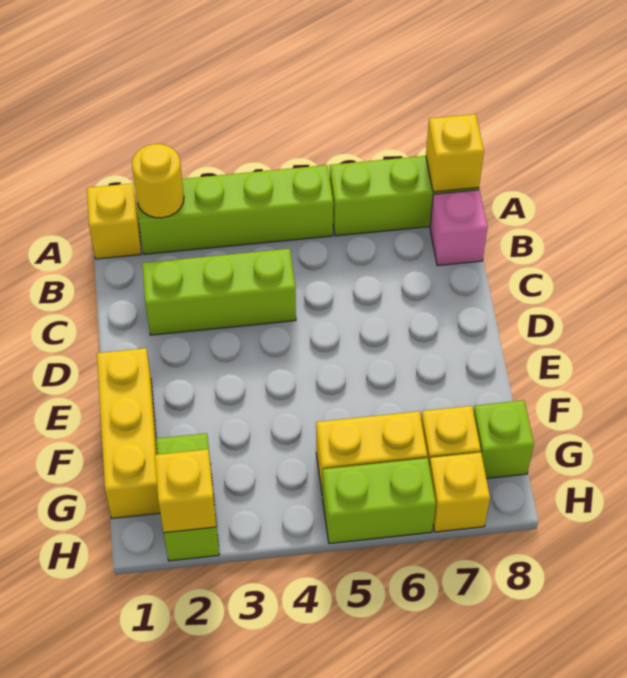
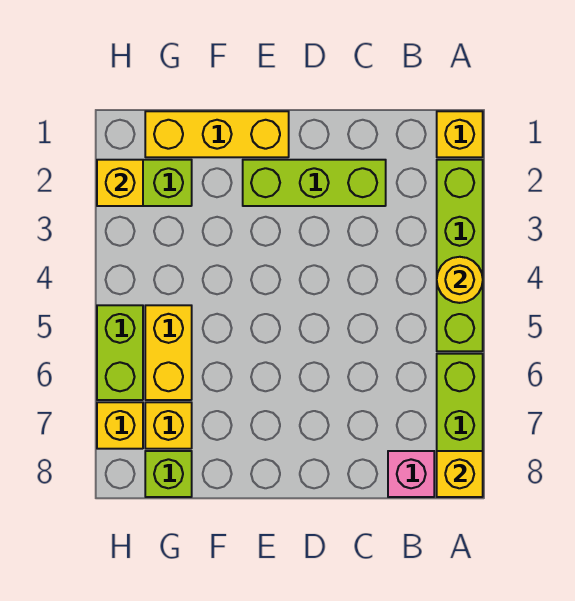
yellow round brick A2 level 2 -> yellow round brick A4 level 2
lime brick C2:C4 level 1 -> lime brick C2:E2 level 1

